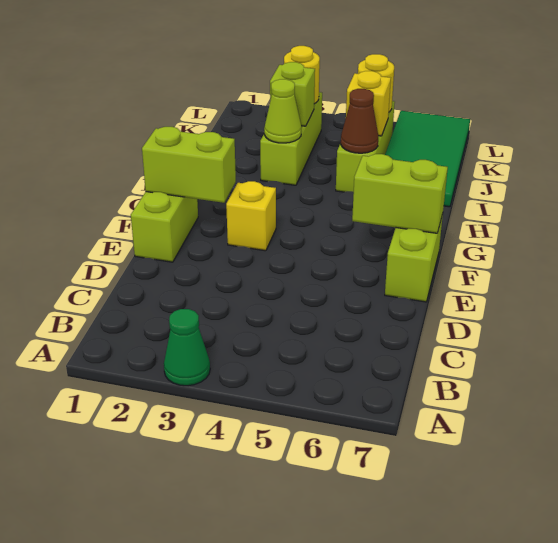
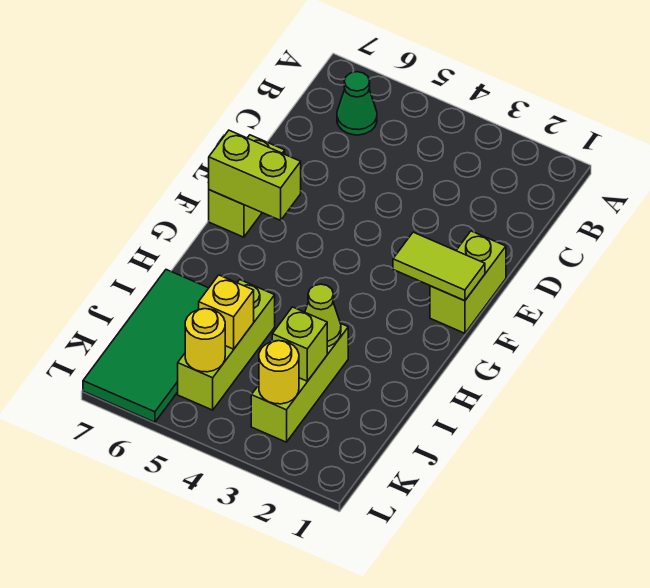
green cone A3 level 1 -> green cone B6 level 1
lime brick F1:F2 level 2 -> lime tile F1:F2 level 2
yellow brick F3 level 1 -> none
brown cone I5 level 2 -> none

